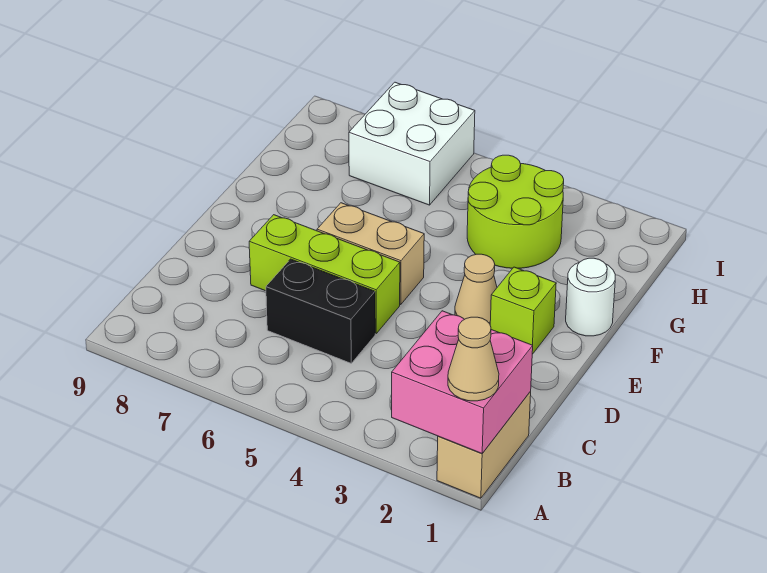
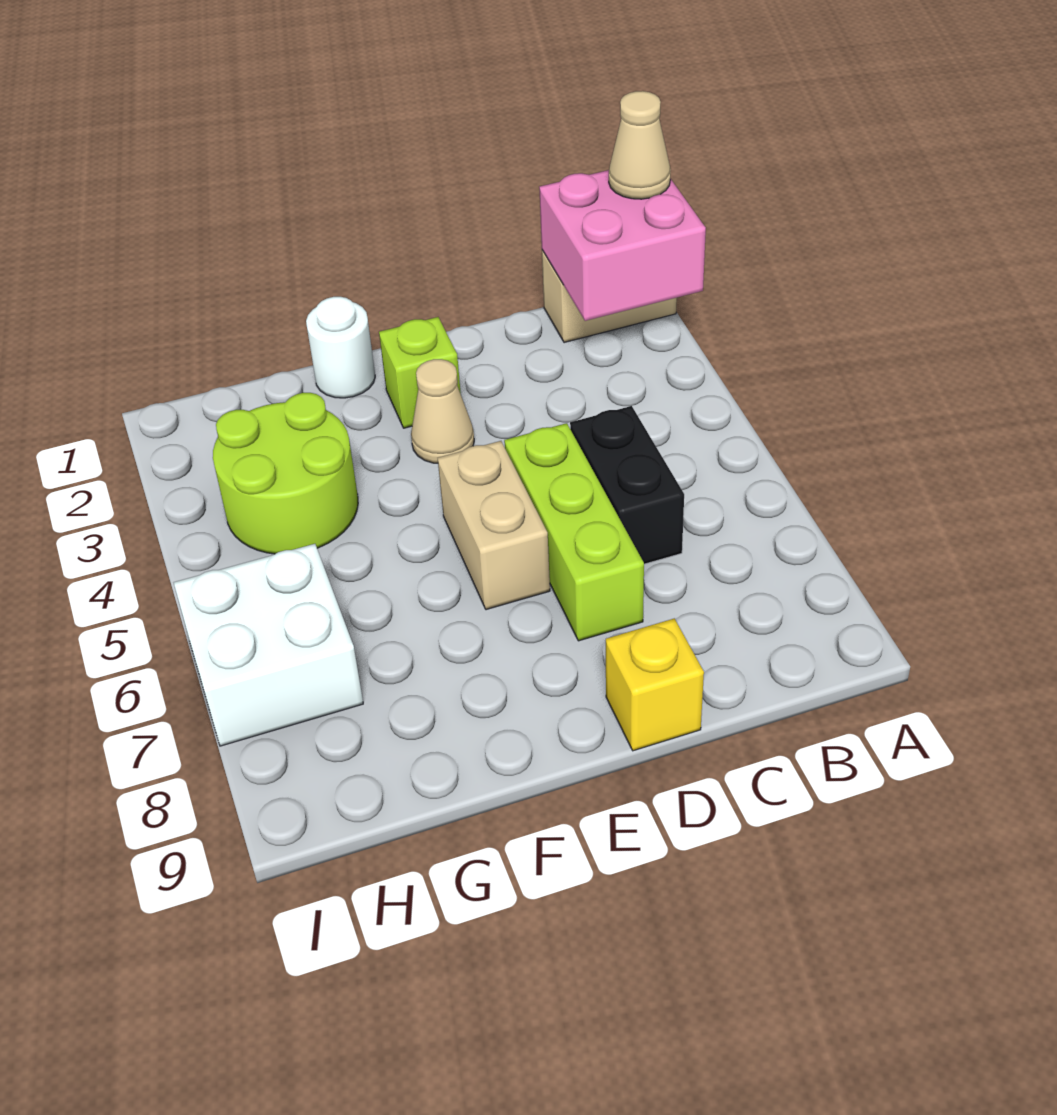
none -> yellow brick D9 level 1

